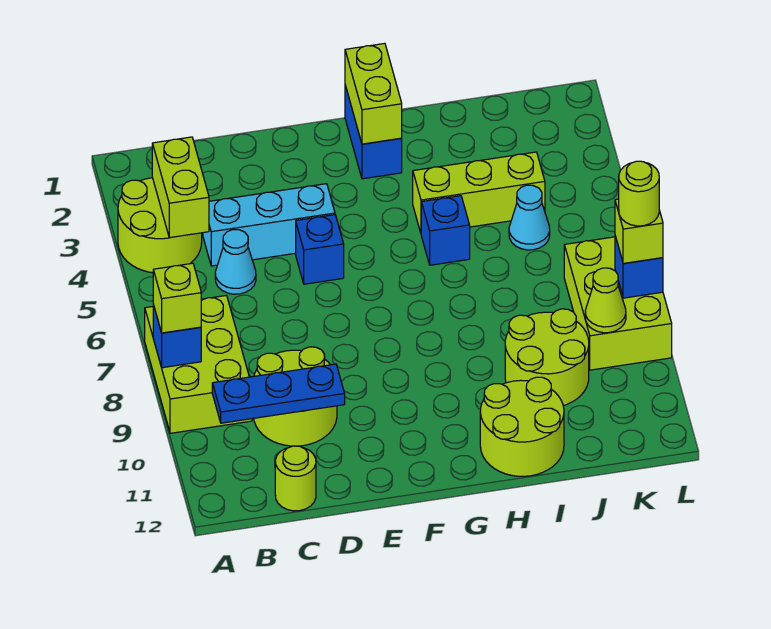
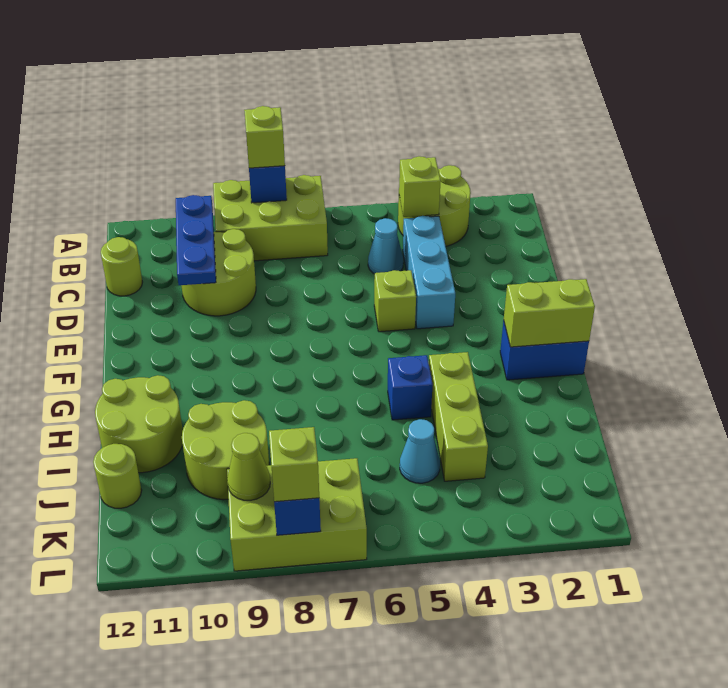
lime brick B3:B4 level 2 -> lime brick B4 level 2
blue brick E5 level 1 -> lime brick E5 level 1
lime round brick L8 level 4 -> lime round brick J12 level 1

